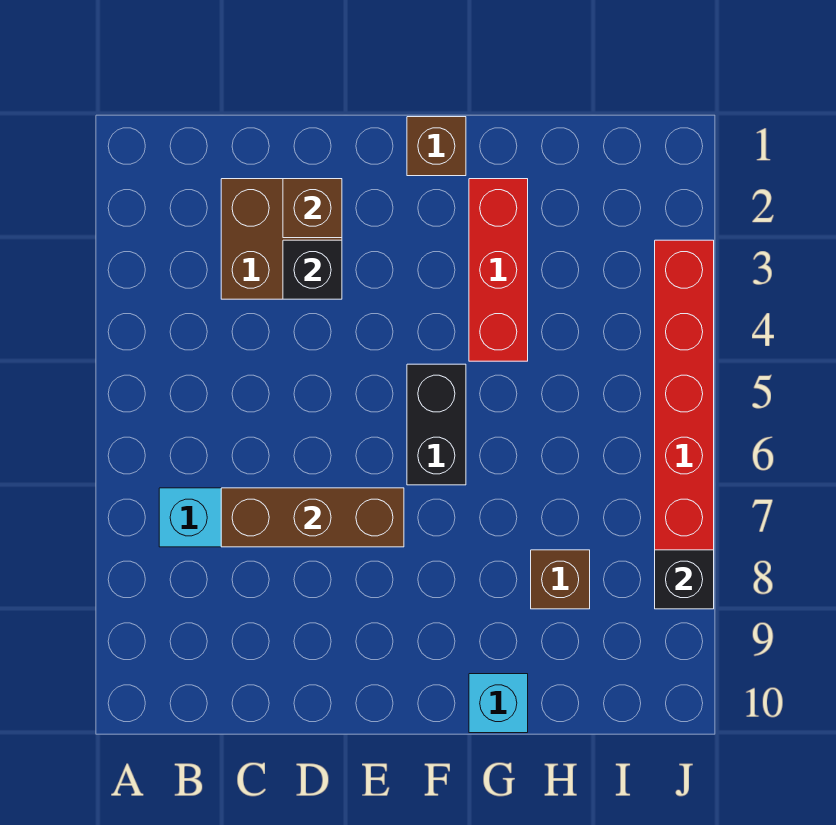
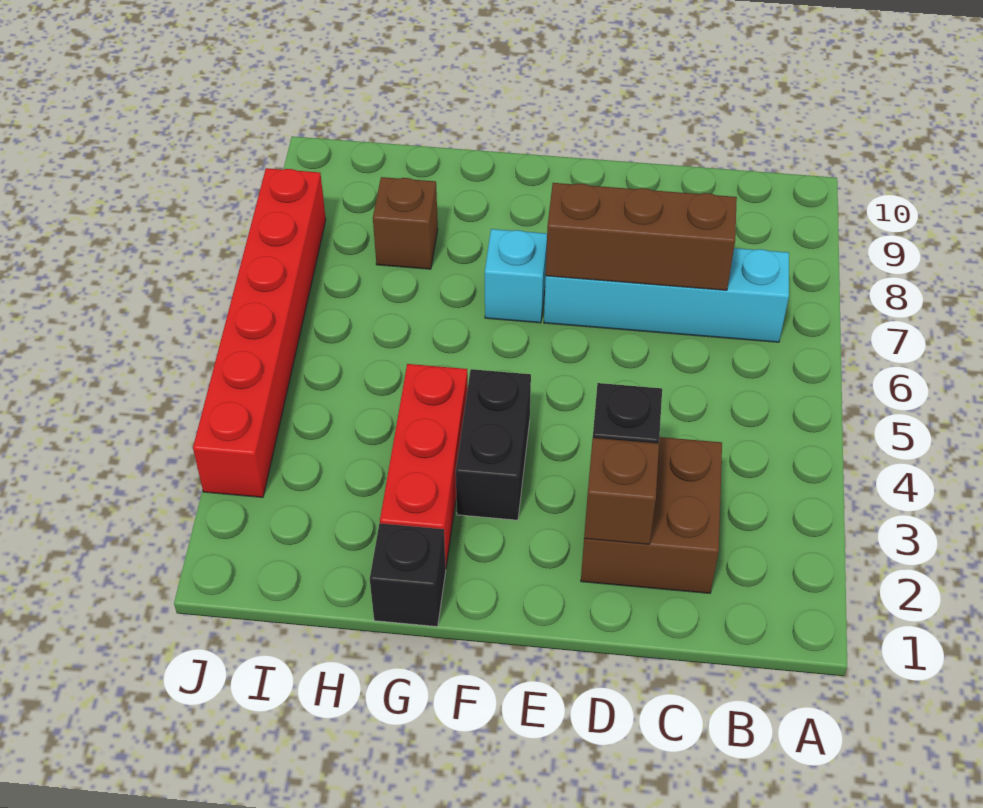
brown brick F1 level 1 -> none
black brick F5:F6 level 1 -> black brick F3:F4 level 1
cyan brick G10 level 1 -> cyan brick F7 level 1
black brick J8 level 2 -> black brick G1 level 1

